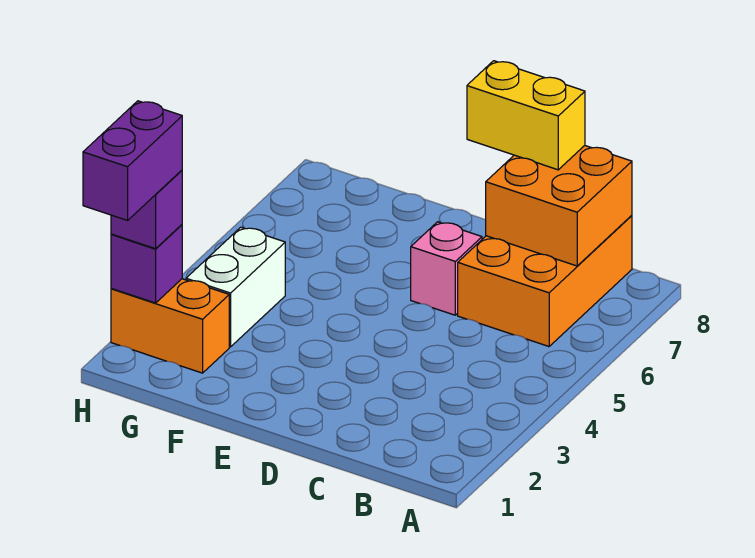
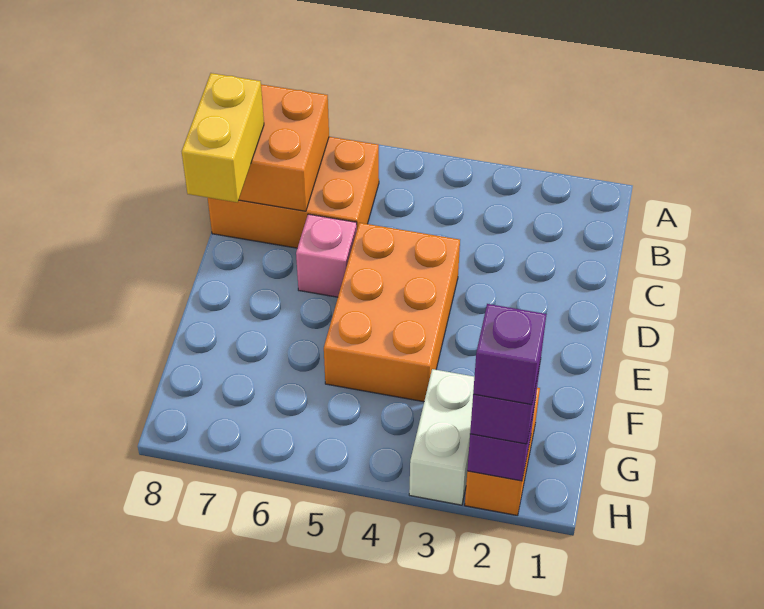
none -> orange brick D4:F5 level 1
white brick G3:G4 level 1 -> white brick G3:H3 level 1
purple brick H1:H2 level 4 -> purple brick H2 level 4

